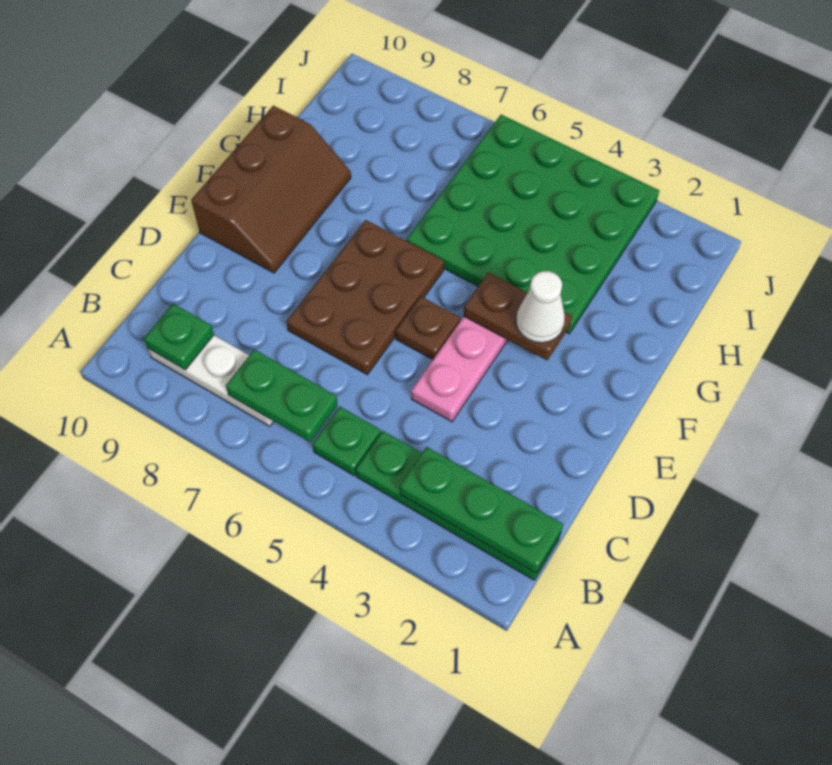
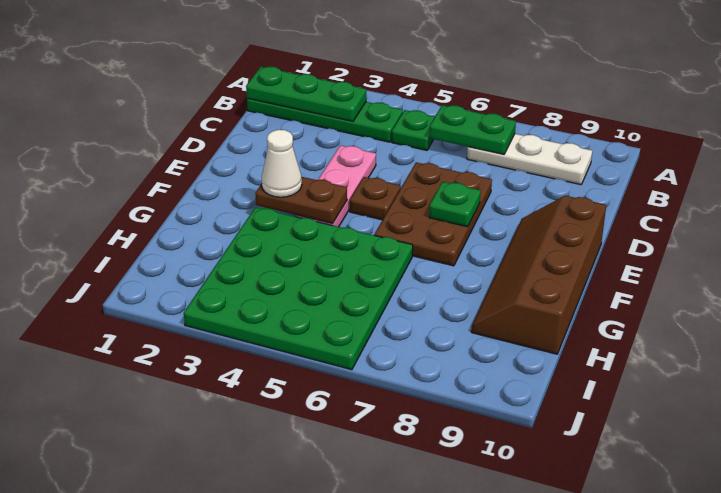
green plate B9 level 2 -> green plate E7 level 2
brown slope E9:G10 level 1 top 10 -> brown slope E9:H10 level 1 top 10

